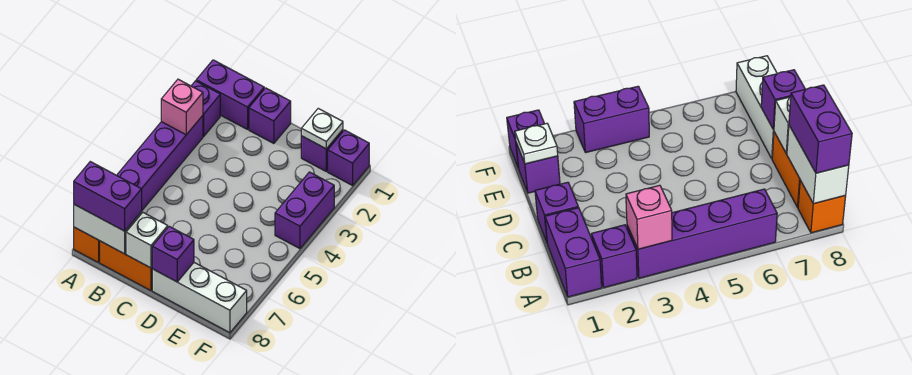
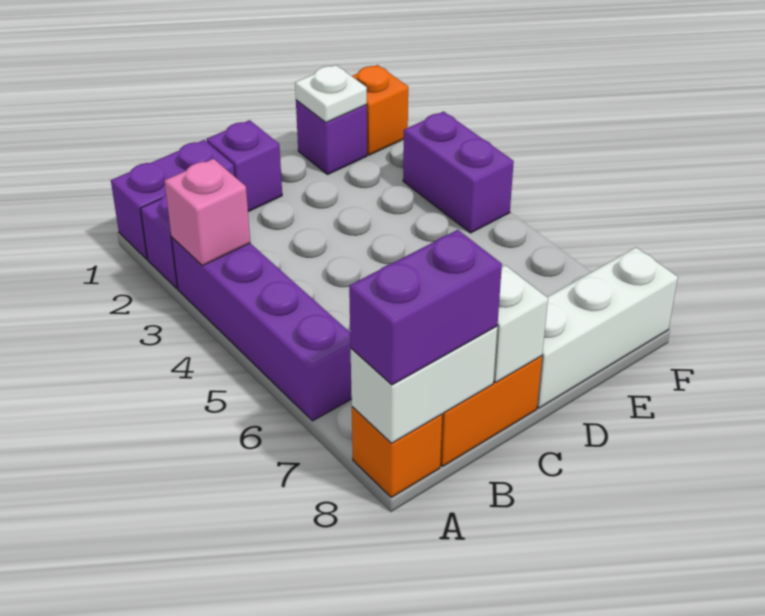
purple brick D8 level 2 -> none
purple brick F1 level 1 -> orange brick F1 level 1

